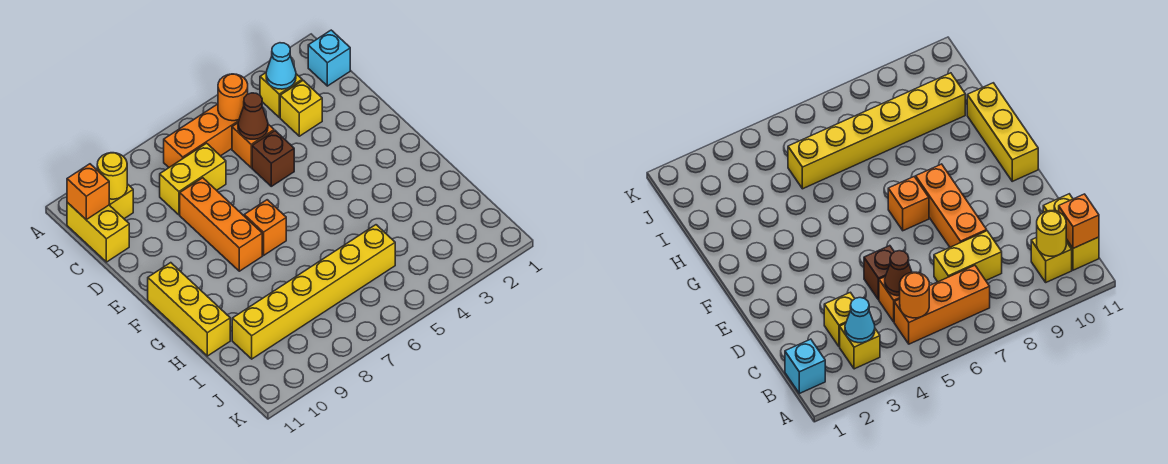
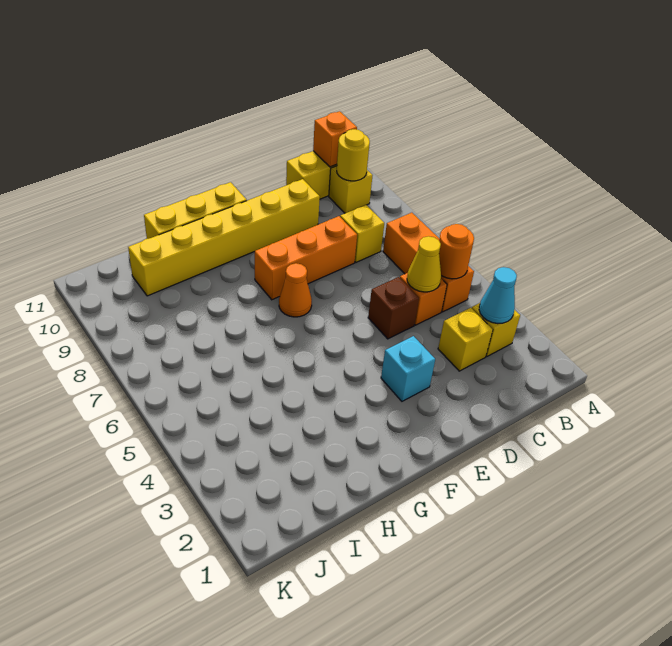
cyan brick B1 level 1 -> cyan brick E3 level 1
brown cone C5 level 2 -> yellow cone C5 level 2
yellow brick C7:C8 level 1 -> yellow brick C8 level 1
orange brick F7 level 1 -> orange cone F7 level 1
yellow brick I5:I10 level 1 -> yellow brick D10:I10 level 1

